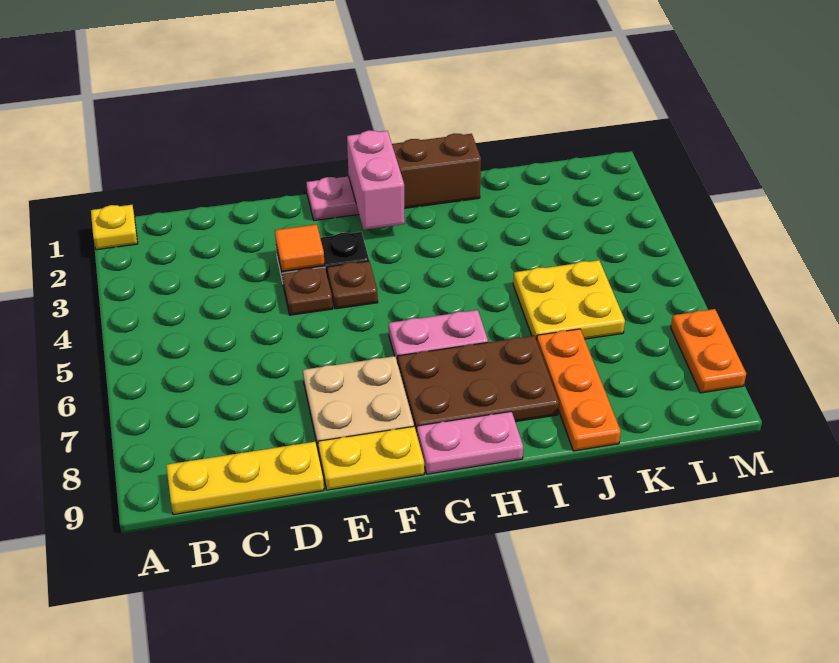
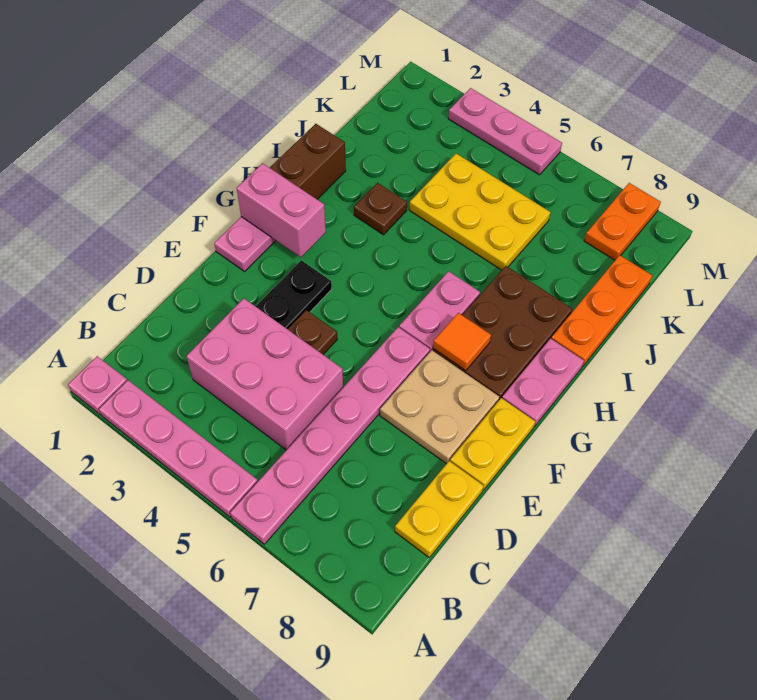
yellow plate A1 level 1 -> pink plate A1 level 1
none -> pink plate A2:A5 level 1
none -> pink plate A6:F6 level 1
yellow plate B9:D9 level 1 -> yellow plate C9:D9 level 1
none -> pink brick C3:D5 level 1
orange tile E3 level 2 -> orange tile G7 level 2
brown plate F4 level 1 -> brown plate I3 level 1
yellow plate J5:K6 level 1 -> yellow plate J4:K6 level 1
orange plate J7:J9 level 1 -> orange plate I9:K9 level 1
none -> pink plate M3:M5 level 1
orange plate M7:M8 level 1 -> orange plate L8:M8 level 1

